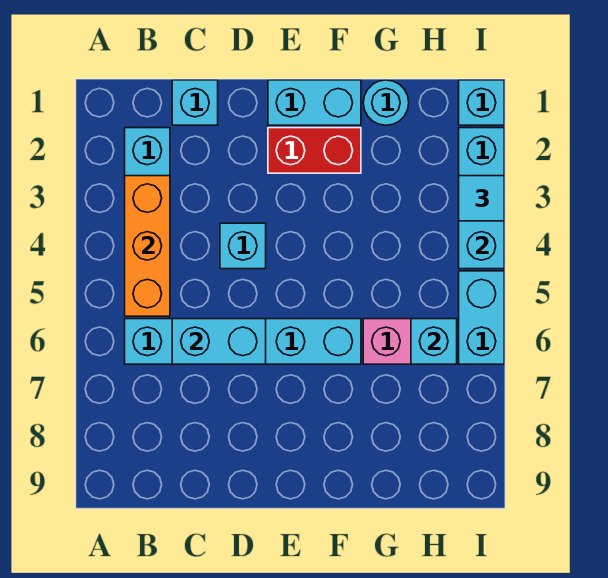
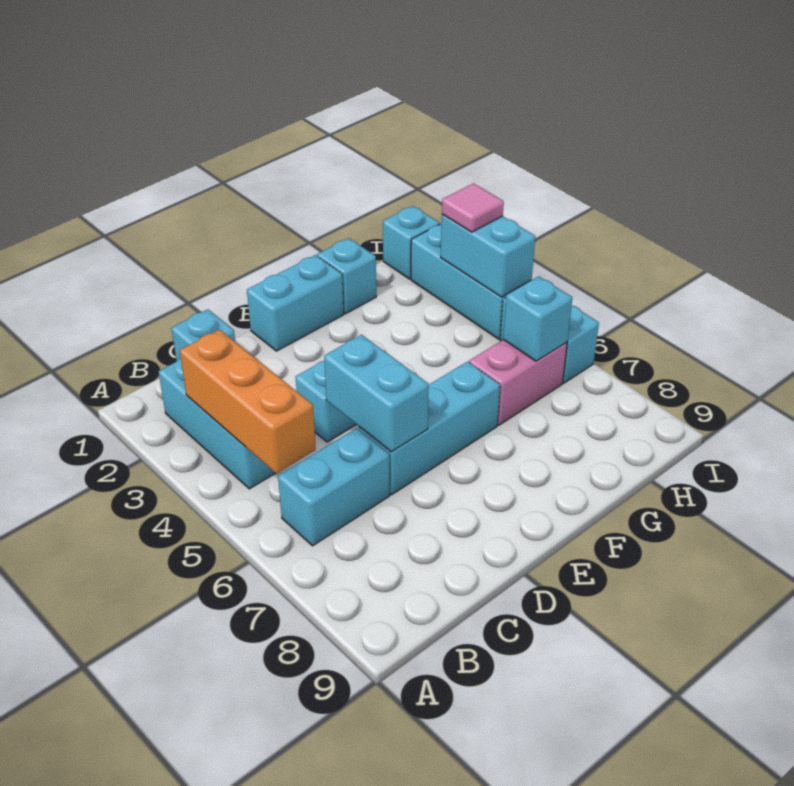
cyan brick C6:D6 level 2 -> cyan brick D5:D6 level 2
red brick E2:F2 level 1 -> none
cyan round brick G1 level 1 -> cyan brick G1 level 1
cyan tile I3 level 3 -> pink tile I3 level 3

